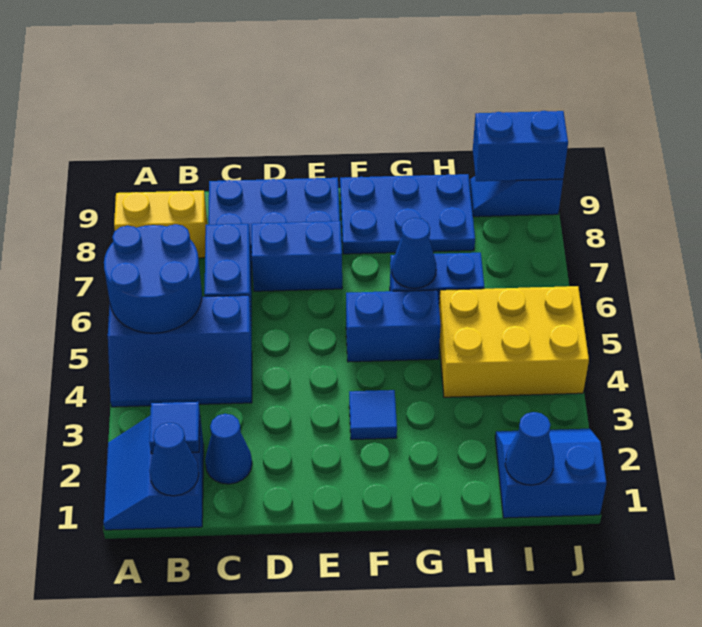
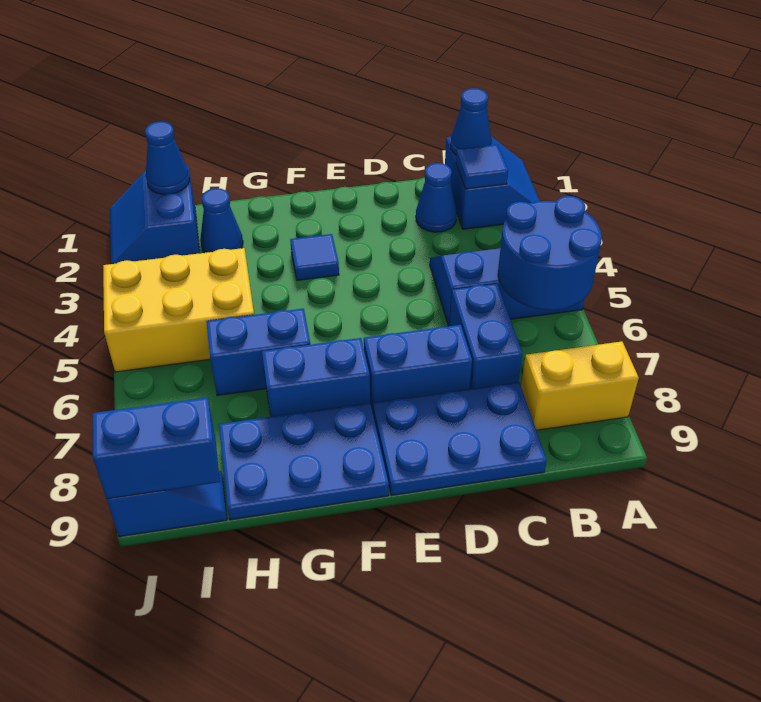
blue brick F5:G5 level 1 -> blue brick F7:G7 level 1
blue cone G6 level 2 -> blue cone H2 level 1
blue slope I1:J2 level 1 top 1 -> blue slope I1:J2 level 1 top I

